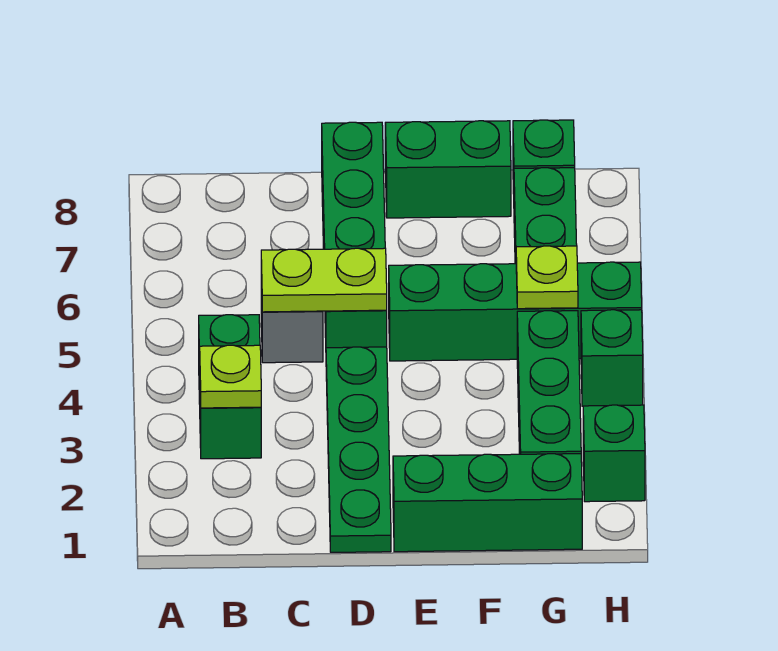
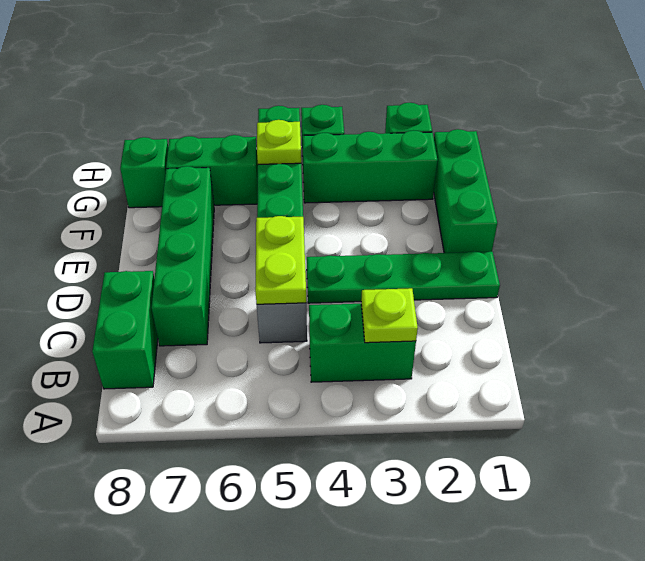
green brick D5:D8 level 1 -> green brick C7:F7 level 1
green brick E8:F8 level 1 -> green brick B8:C8 level 1

